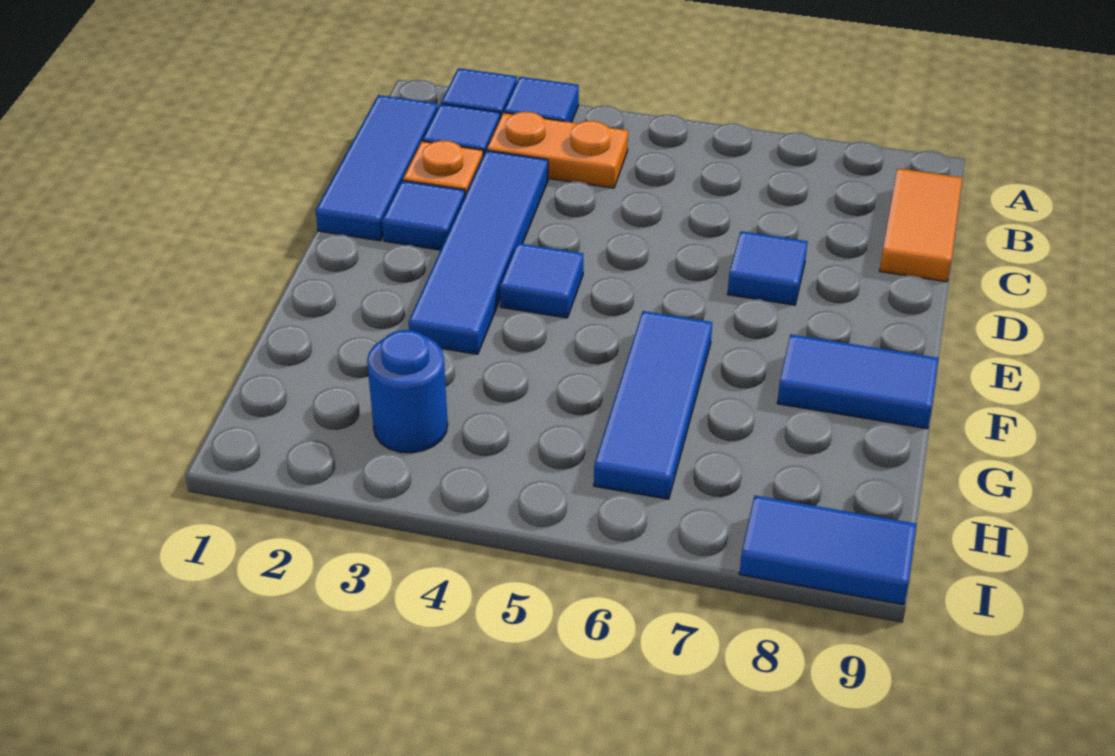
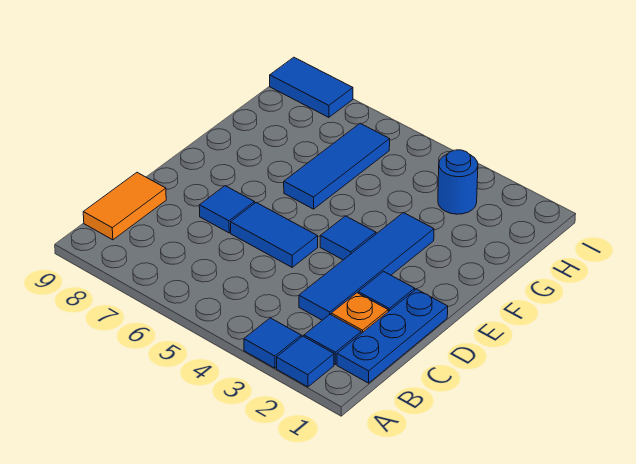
blue tile B1:D1 level 1 -> blue plate B1:D1 level 1
orange plate B3:B4 level 1 -> none
blue tile F8:F9 level 1 -> blue tile D5:D6 level 1

